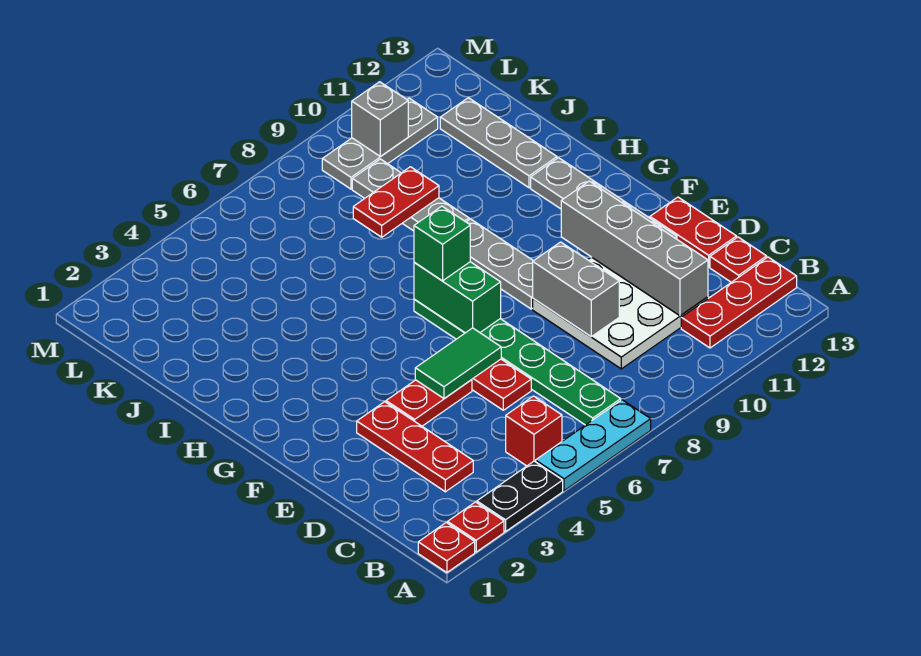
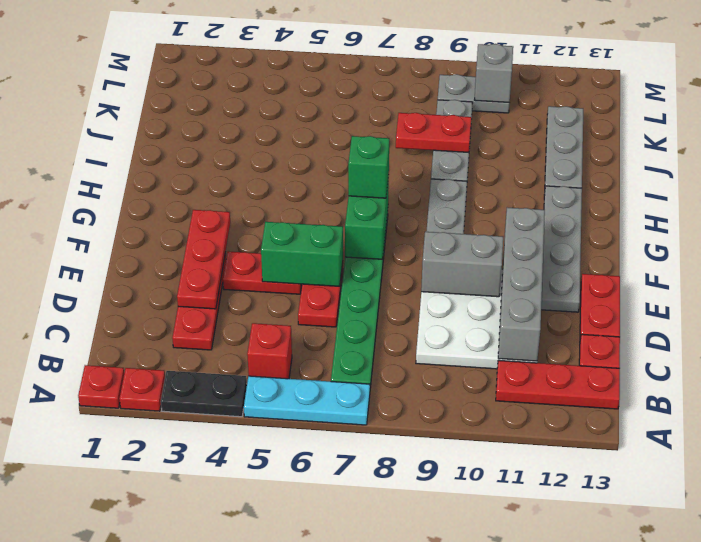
none -> red plate D3:F3 level 2
grey brick D9:E9 level 2 -> grey brick E9:E10 level 2
green tile E5:E6 level 2 -> green brick E5:E6 level 2
grey plate L9:L11 level 1 -> grey plate L9:L10 level 1

